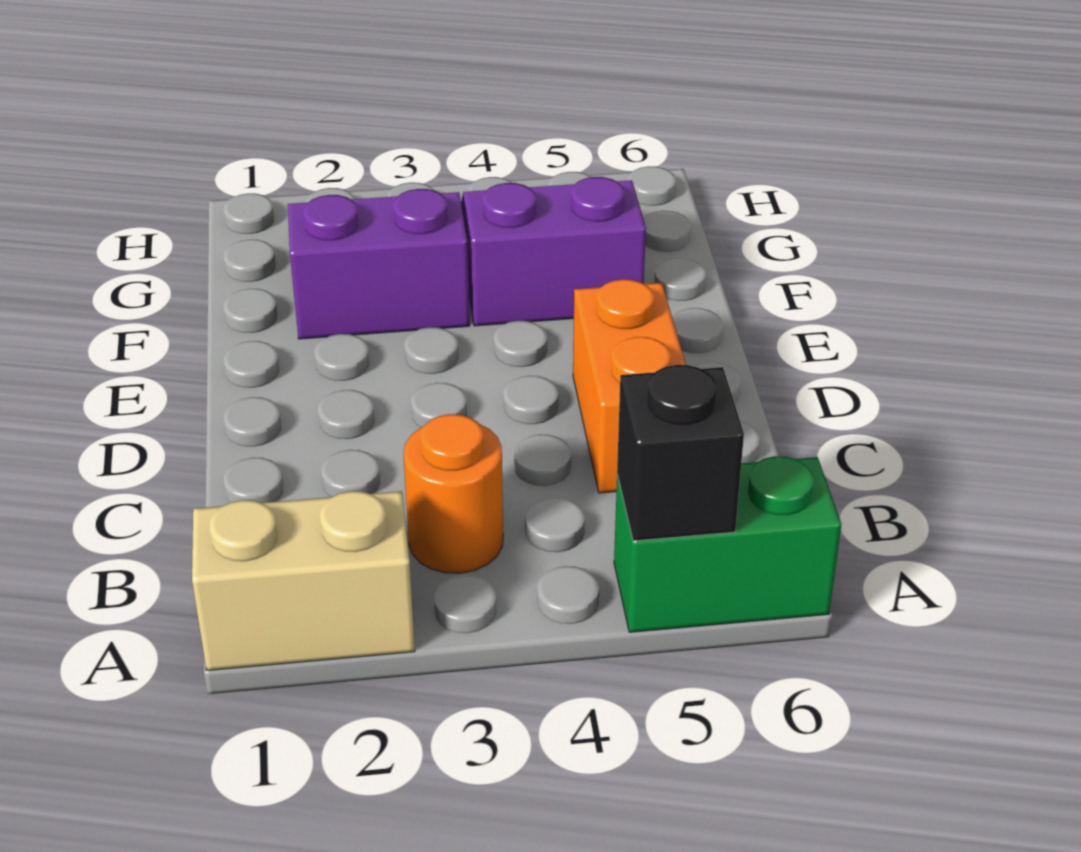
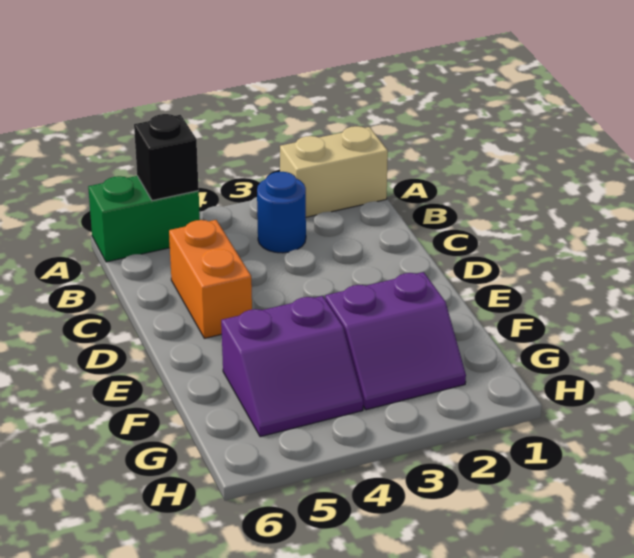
orange round brick B3 level 1 -> blue round brick B3 level 1

